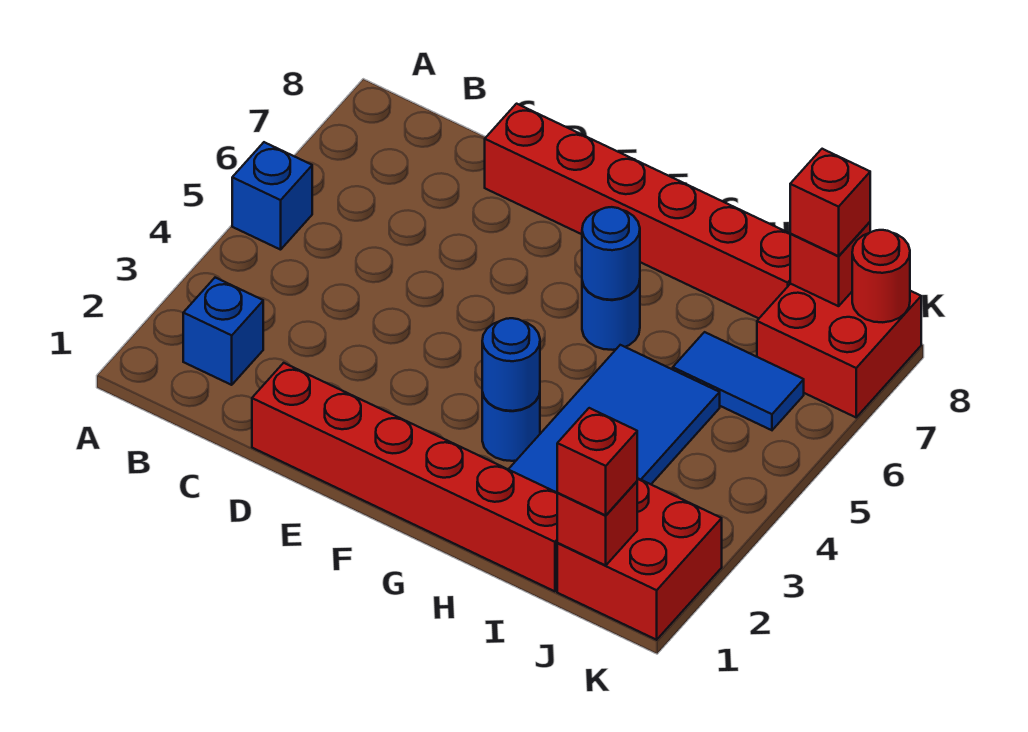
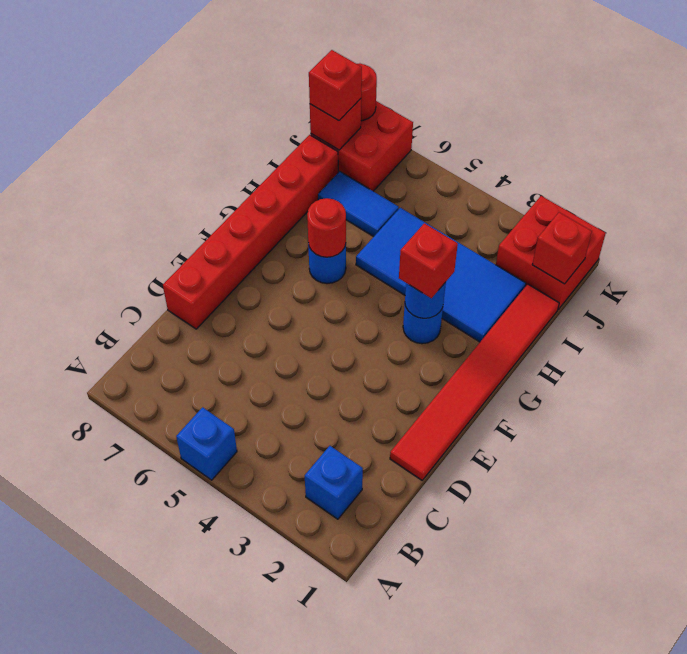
red brick D1:I1 level 1 -> red tile D1:I1 level 1
blue round brick G6 level 2 -> red round brick G6 level 2
blue tile I6:J6 level 1 -> blue tile I6:I7 level 1
red brick J1 level 3 -> red brick G3 level 3

